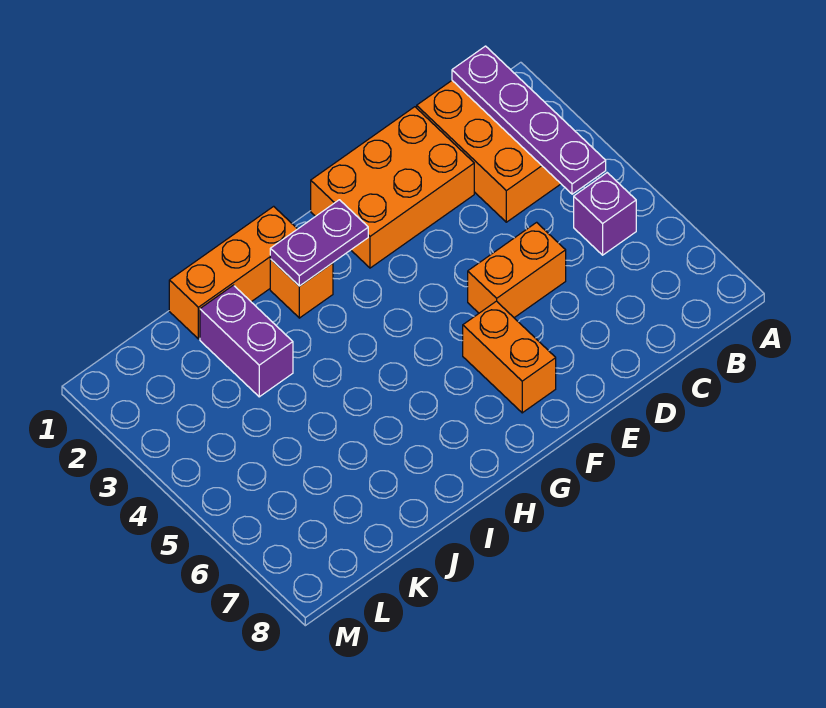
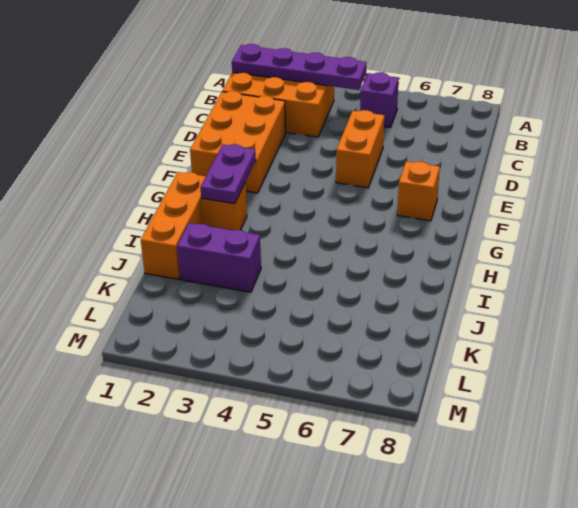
orange brick F6:F7 level 1 -> orange brick F7 level 1

